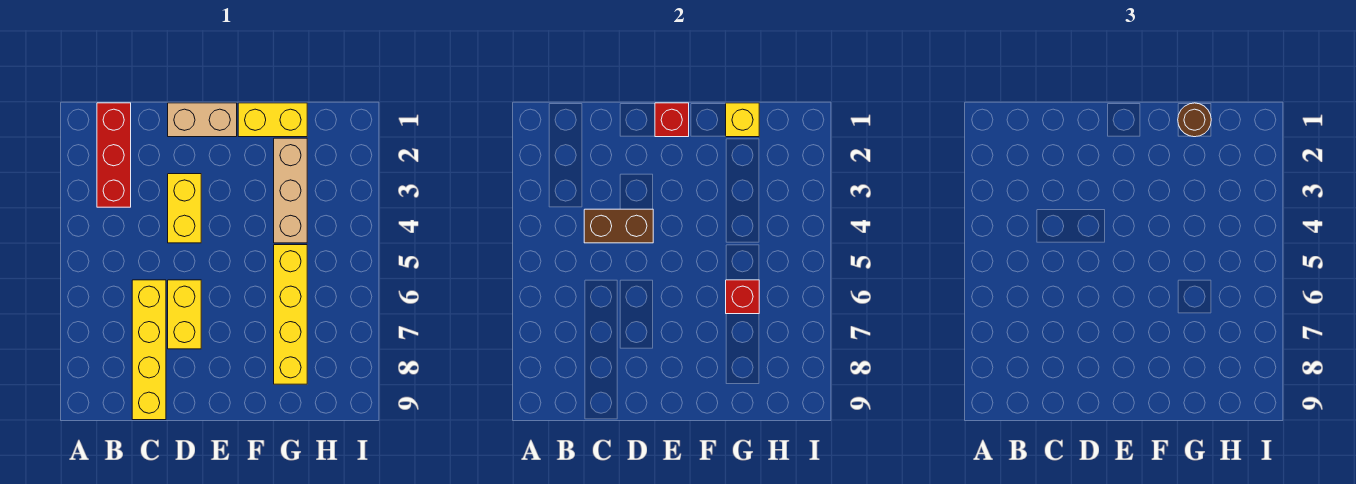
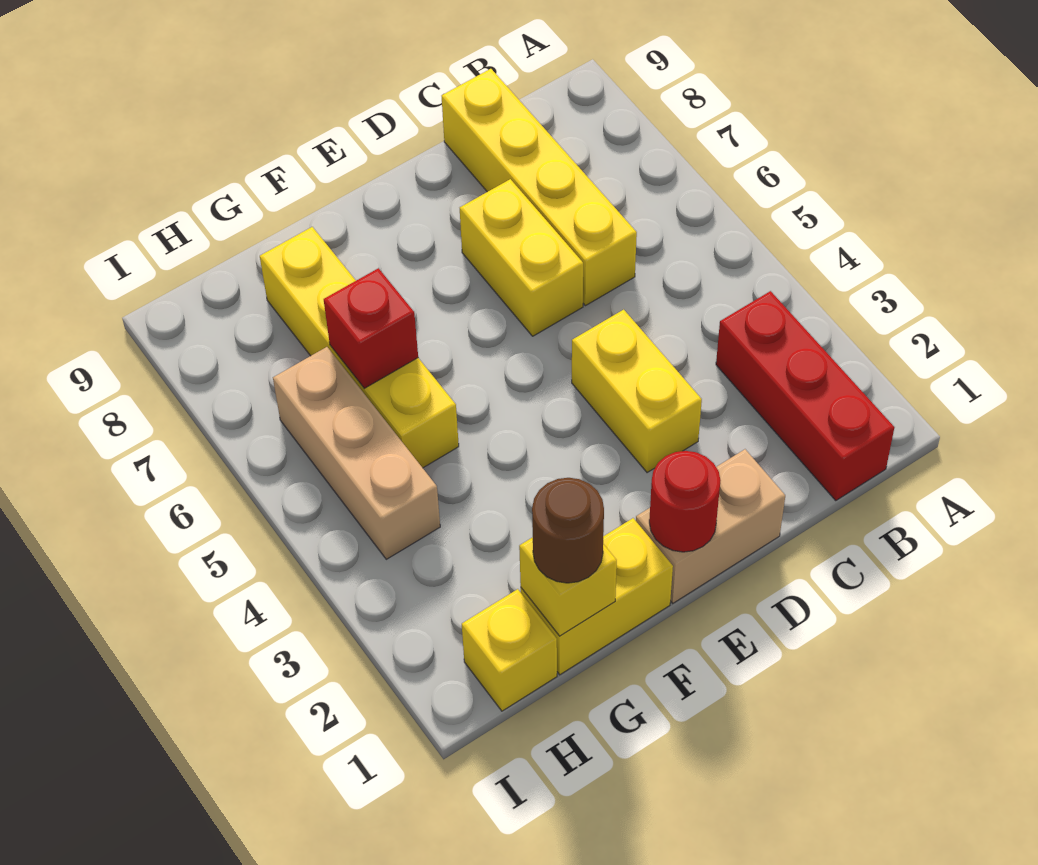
brown brick C4:D4 level 2 -> none
red brick E1 level 2 -> red round brick E1 level 2
tan brick G2:G4 level 1 -> tan brick H4:H6 level 1
none -> yellow brick H1 level 1

